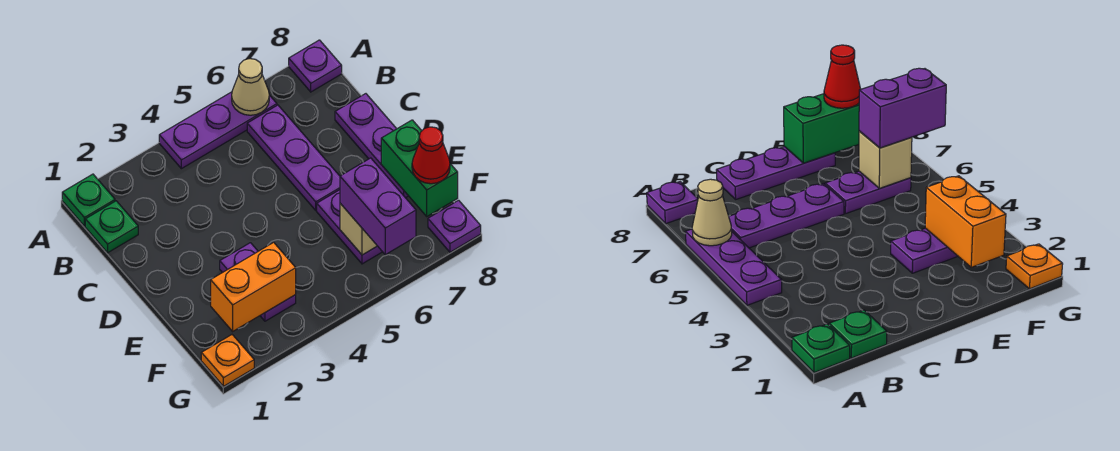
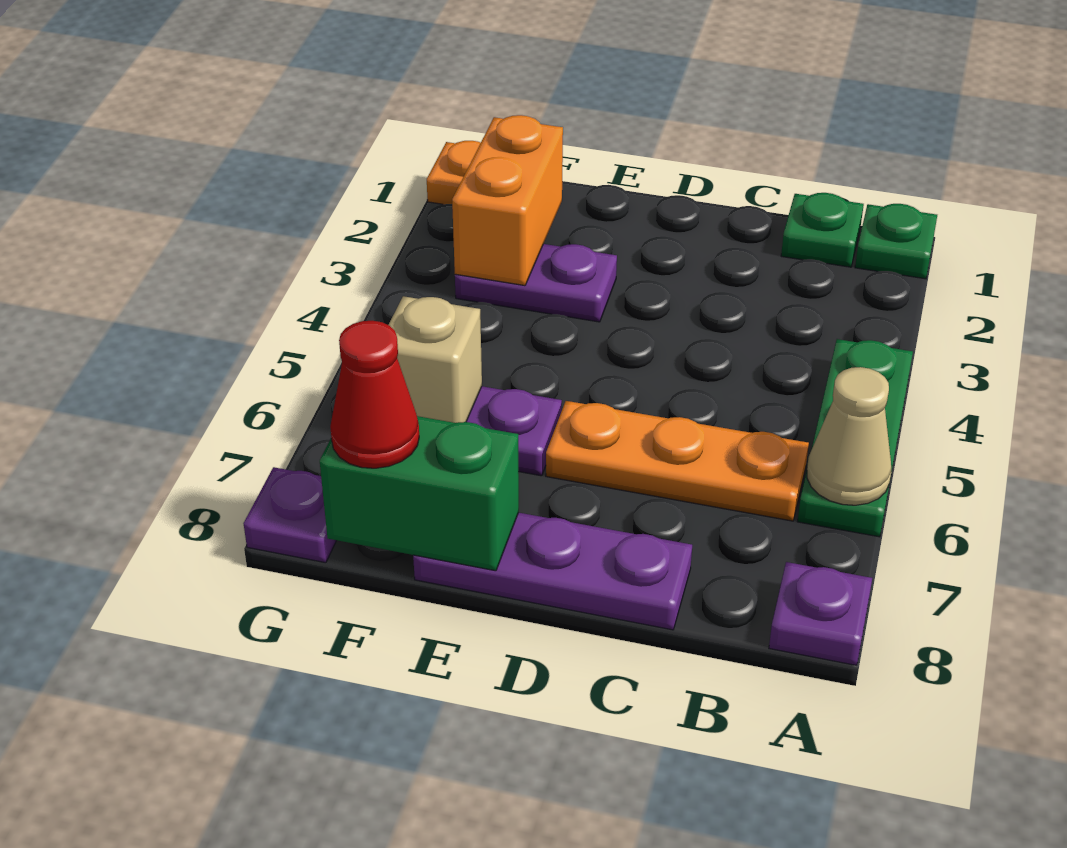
purple plate A4:A6 level 1 -> green plate A4:A6 level 1
purple plate B6:D6 level 1 -> orange plate B6:D6 level 1
purple brick F6:G6 level 3 -> none

